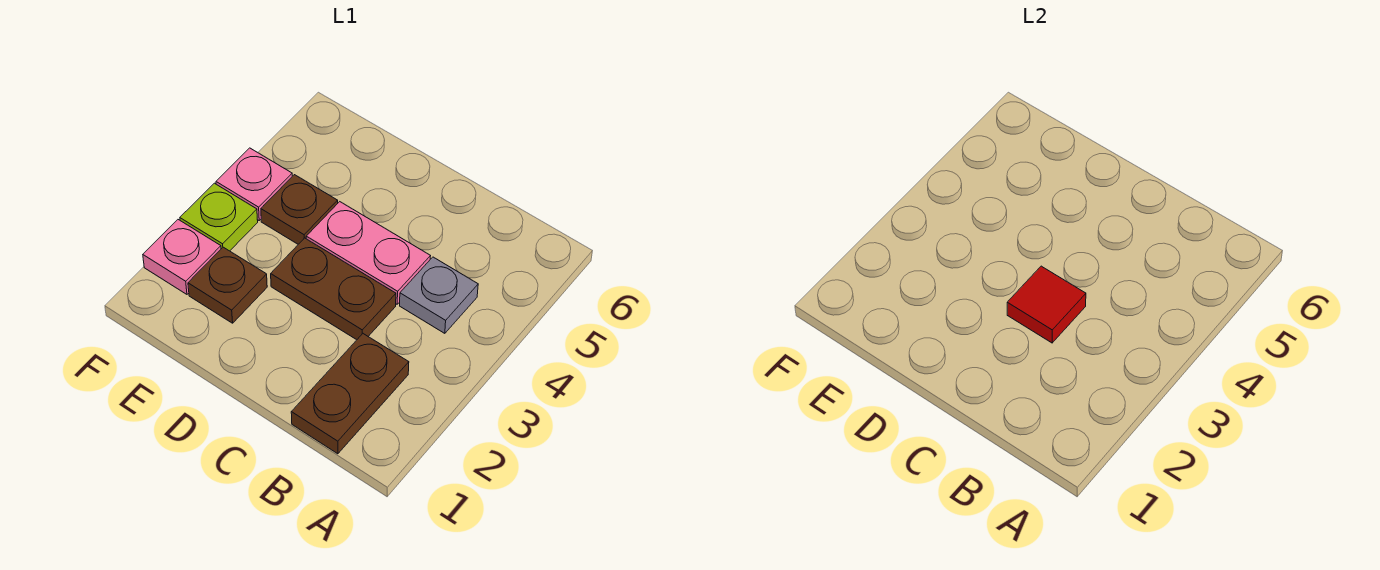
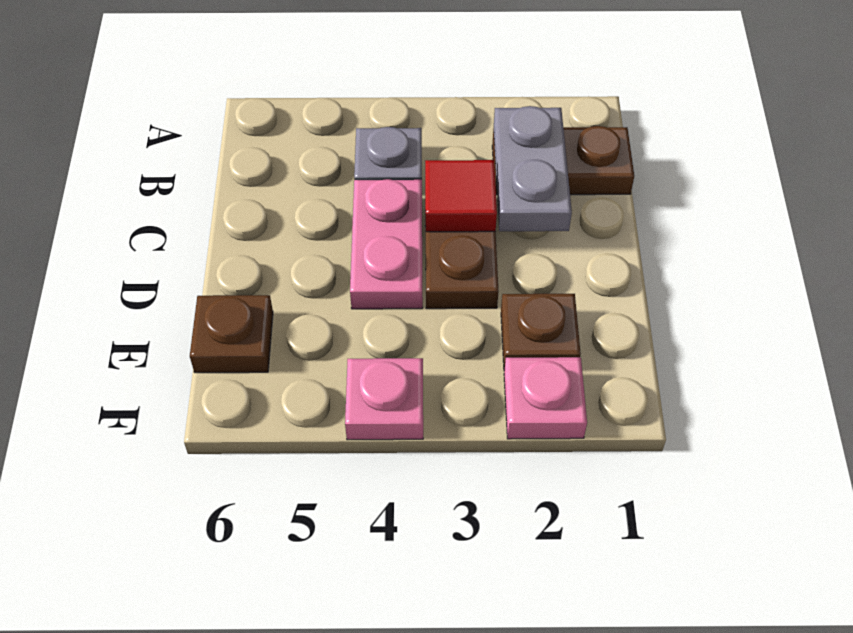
none -> grey plate B2:C2 level 2
brown plate E4 level 1 -> brown plate E6 level 1
lime plate F3 level 1 -> none

